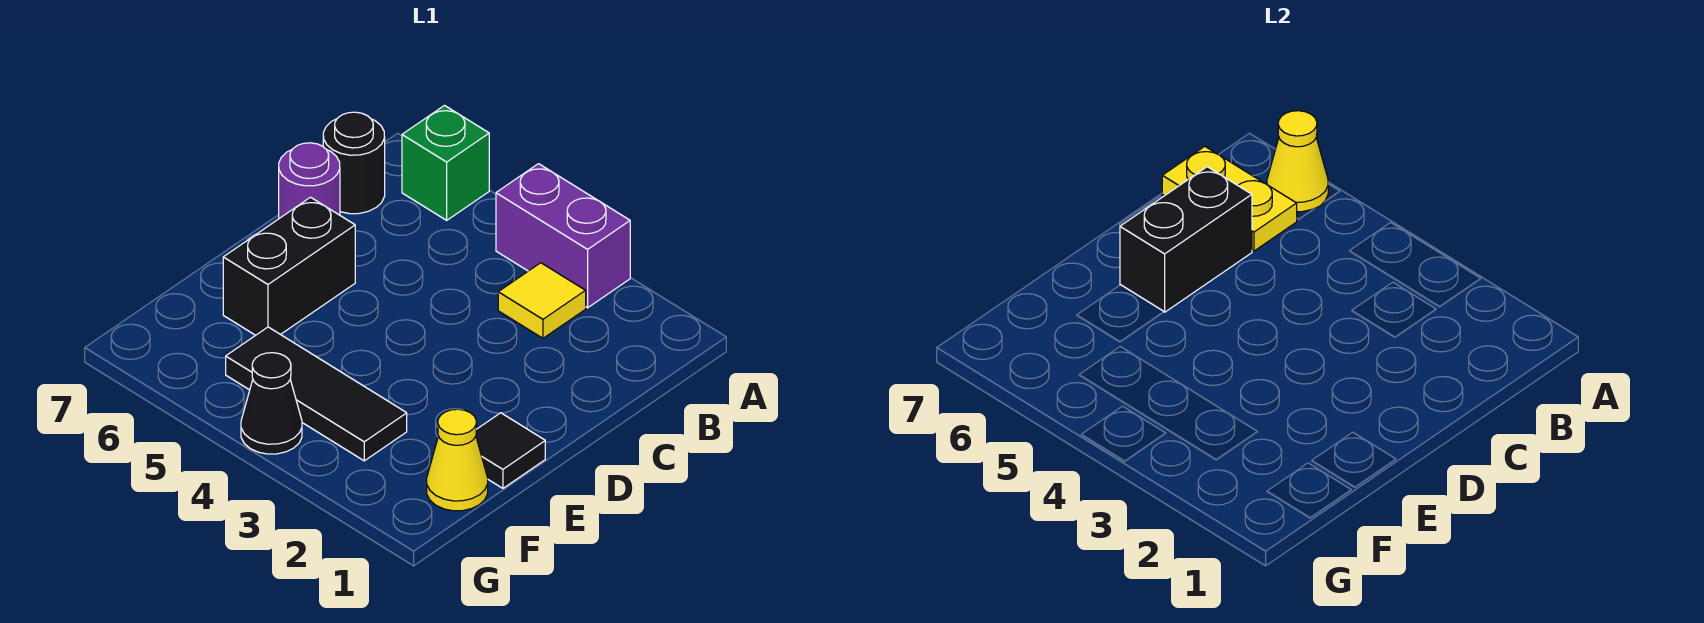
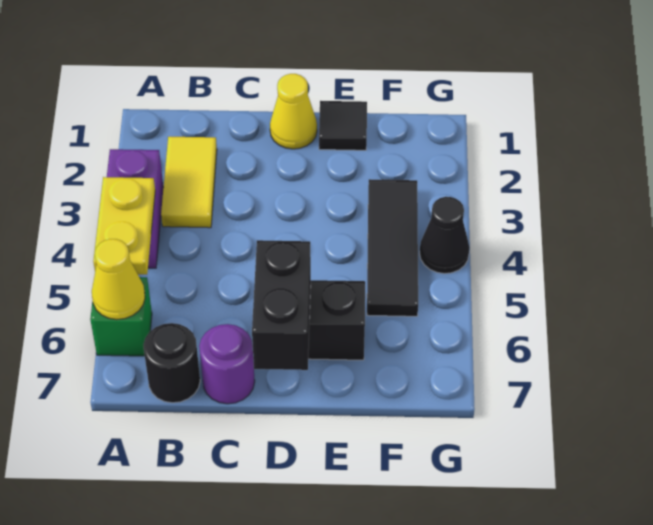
yellow tile B3 level 1 -> yellow tile B2:B3 level 1
yellow plate B6:B7 level 2 -> yellow plate A4:A5 level 2
black brick C6:D6 level 2 -> black brick D6:D7 level 2
yellow cone F1 level 1 -> yellow cone D1 level 1

